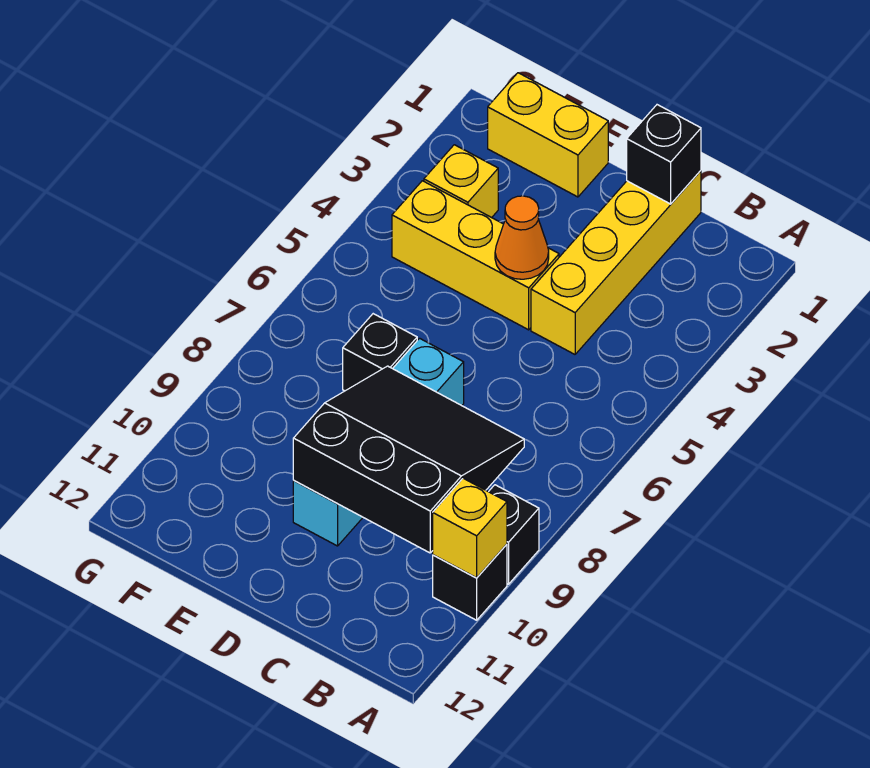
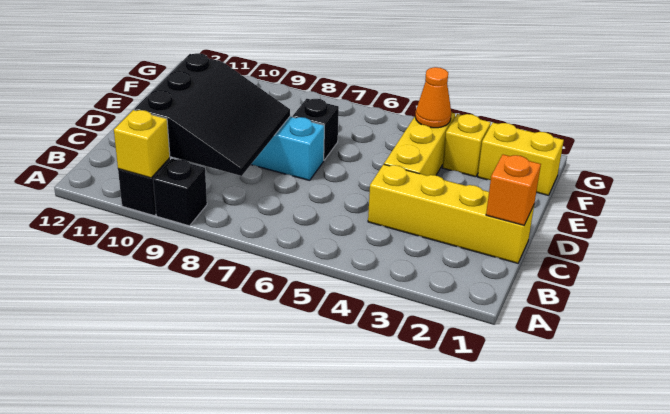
black brick C1 level 2 -> orange brick C1 level 2
orange cone D4 level 2 -> orange cone F4 level 2
yellow brick E1:F1 level 1 -> yellow brick F1:F2 level 1

